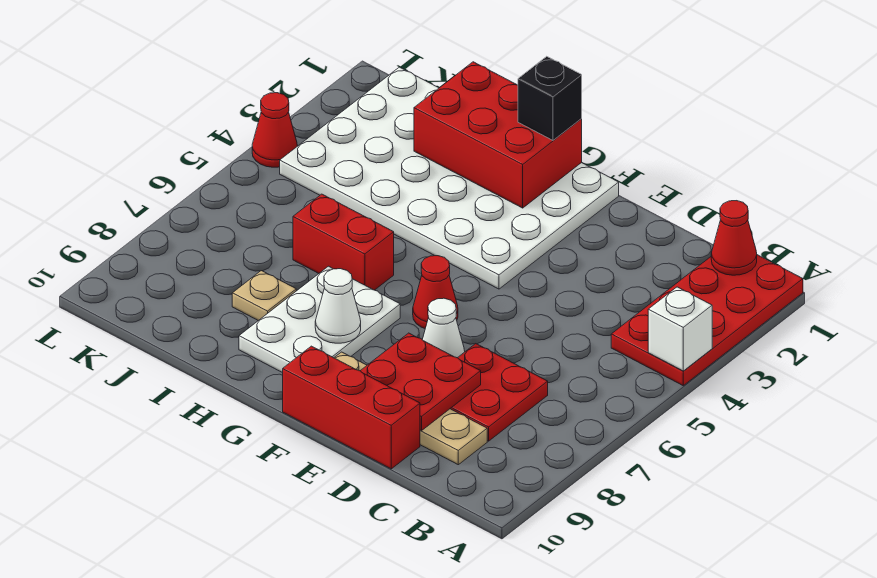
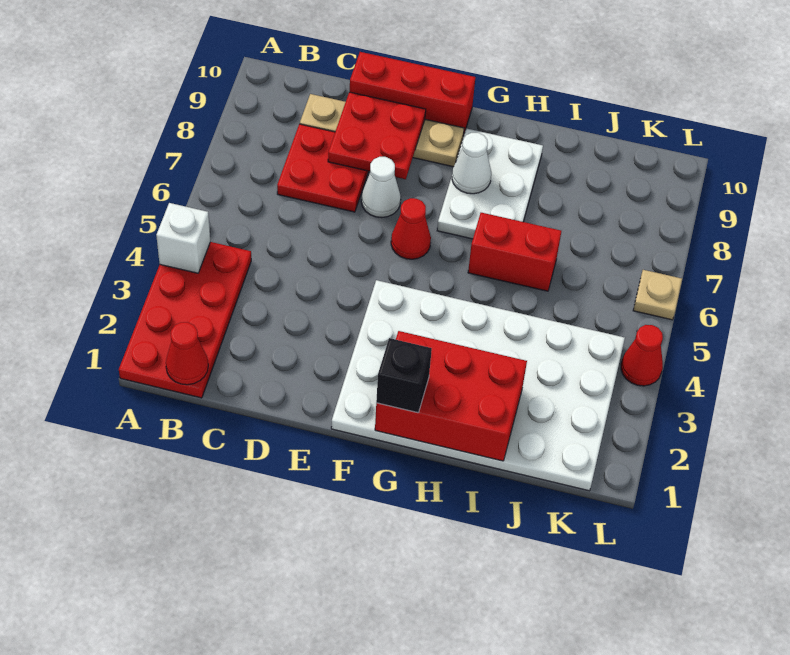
tan plate I8 level 1 -> tan plate L6 level 1

